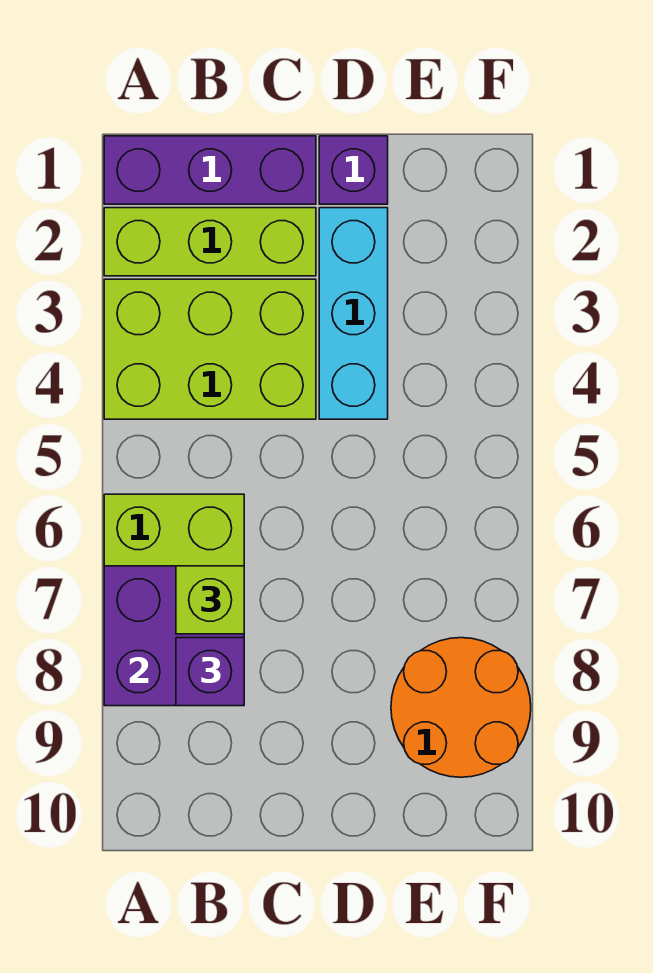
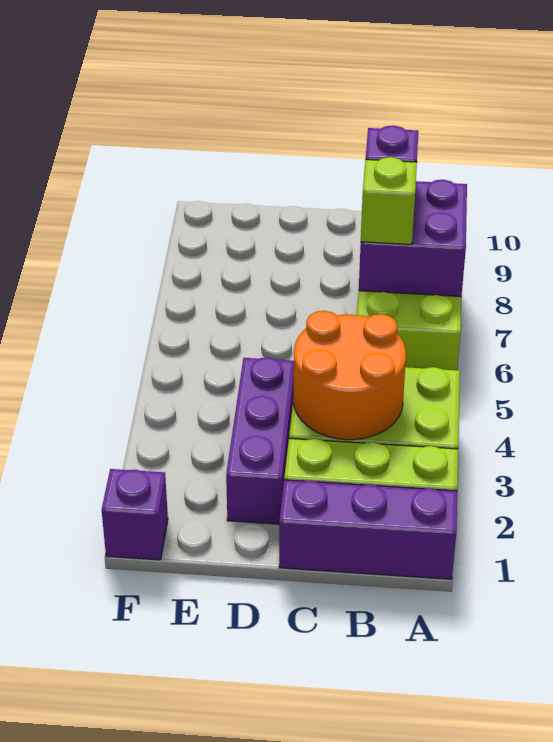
purple brick D1 level 1 -> purple brick F1 level 1
cyan brick D2:D4 level 1 -> purple brick D2:D4 level 1
orange round brick E8:F9 level 1 -> orange round brick B3:C4 level 2

